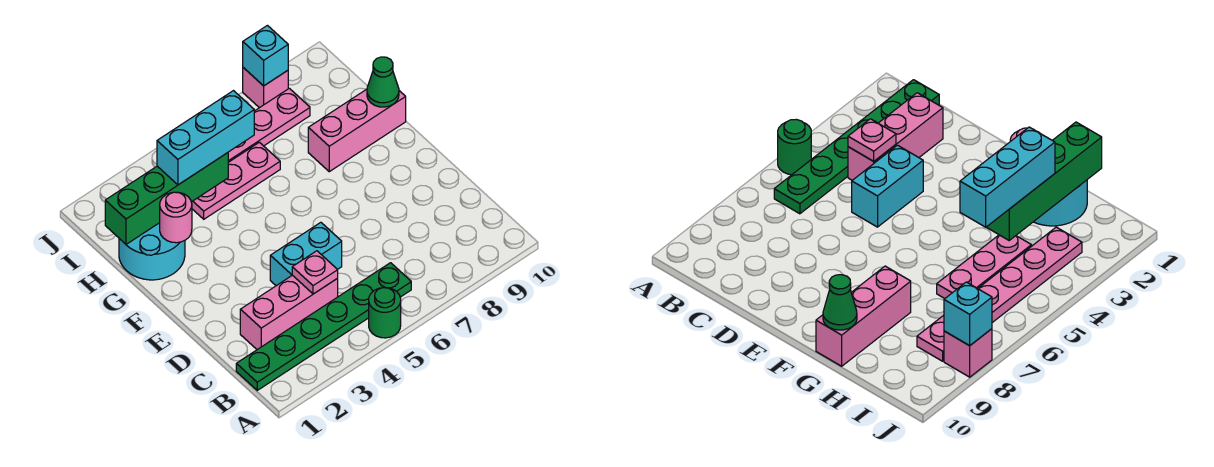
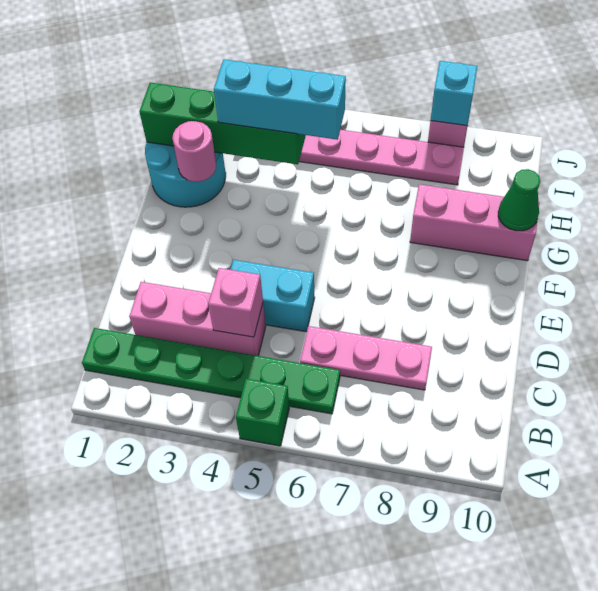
green round brick A5 level 1 -> green brick A5 level 1
pink plate C4 level 2 -> pink brick C4 level 2
pink plate H4:H6 level 1 -> pink plate C6:C8 level 1

